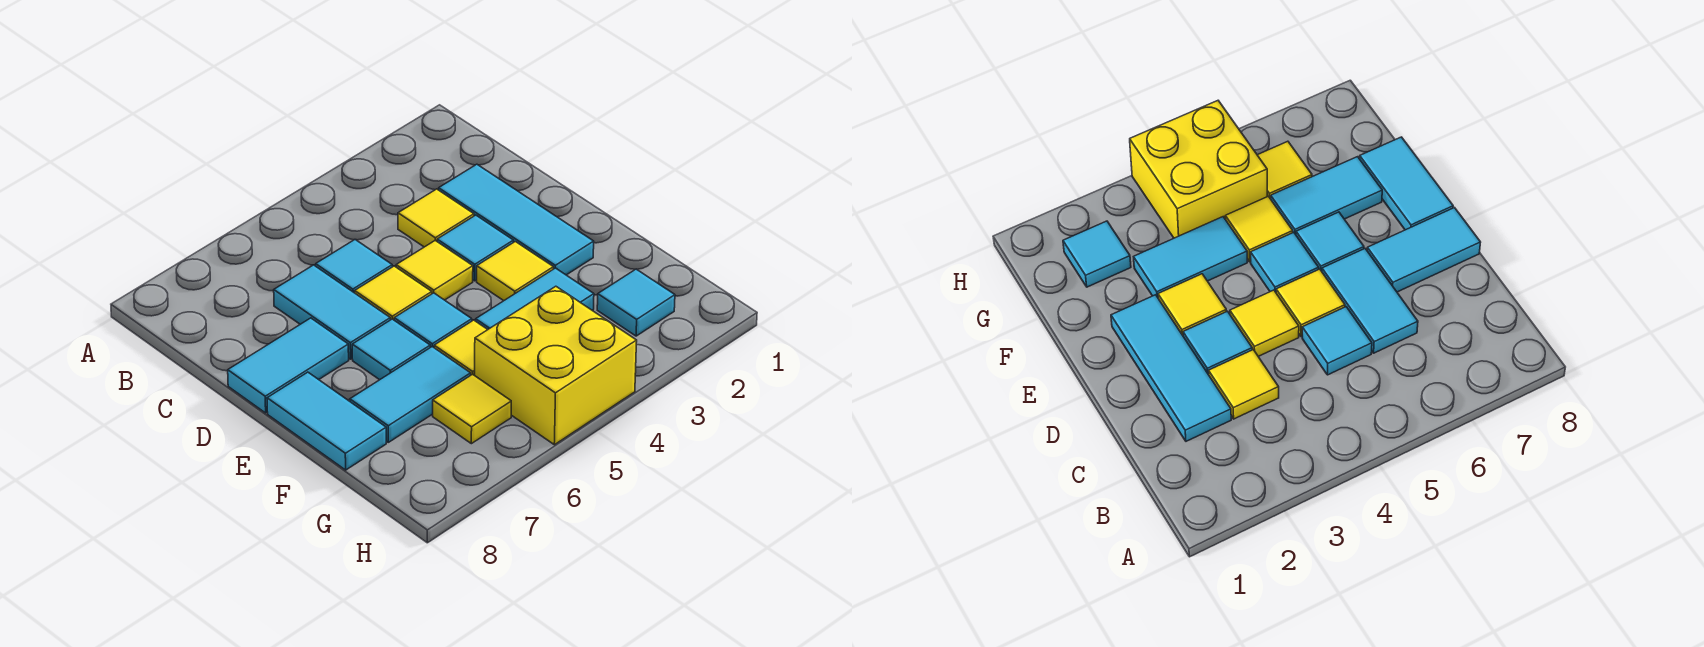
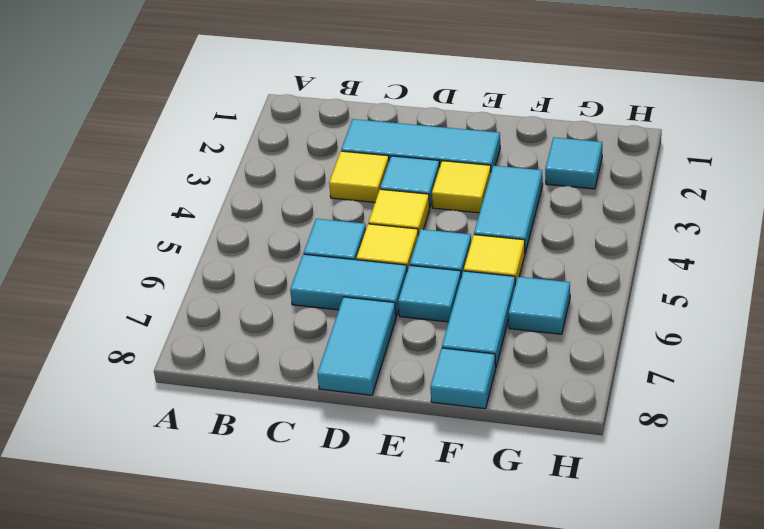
cyan tile E8:F8 level 1 -> cyan tile F8 level 1
yellow brick G4:H5 level 1 -> none
yellow tile G6 level 1 -> cyan tile G6 level 1

